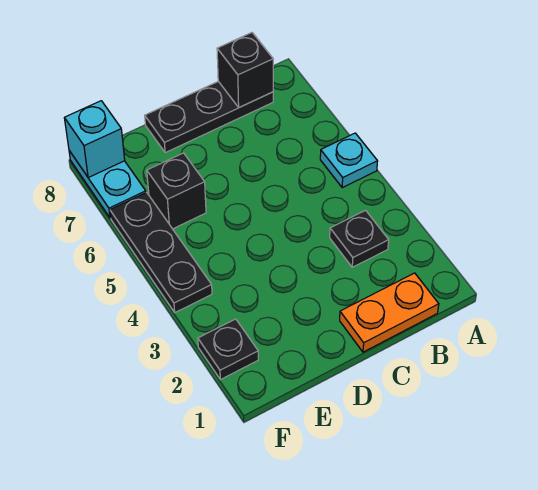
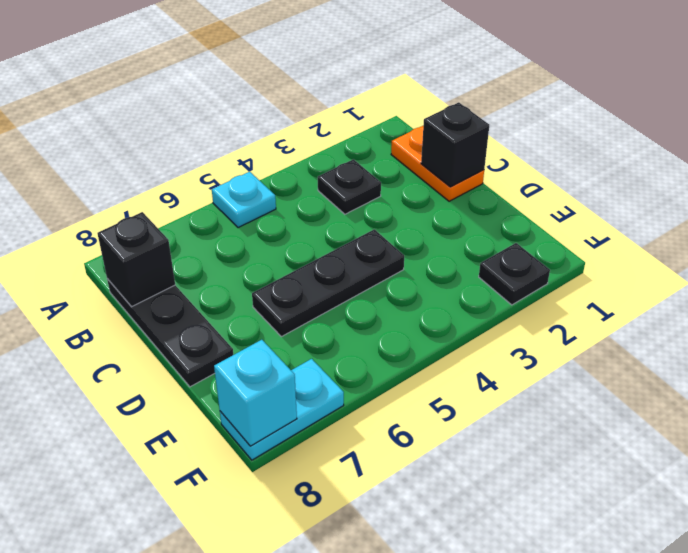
black brick E6 level 1 -> black brick C1 level 2
black plate F4:F6 level 1 -> black plate D4:D6 level 1

